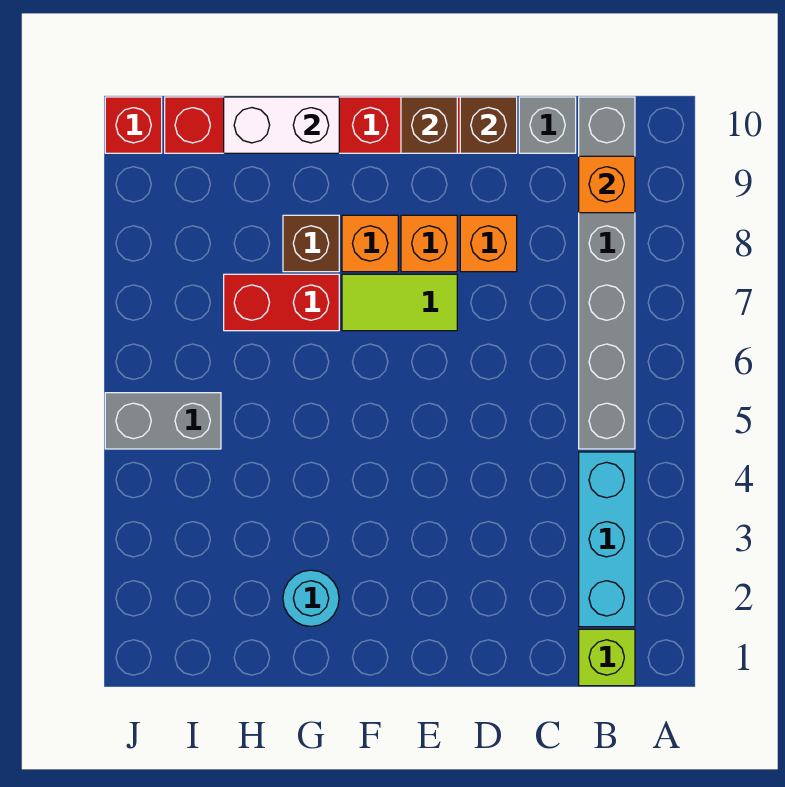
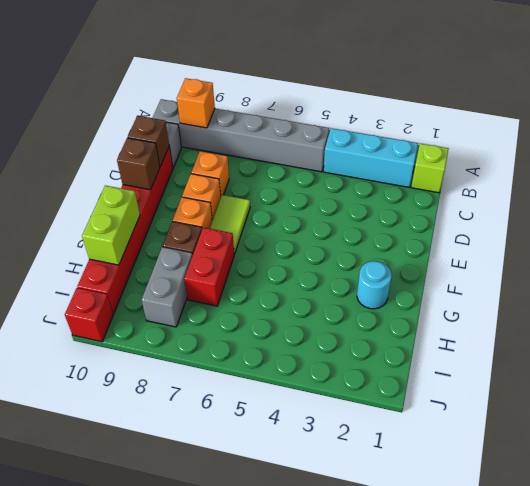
white brick G10:H10 level 2 -> lime brick G10:H10 level 2
grey brick I5:J5 level 1 -> grey brick H8:I8 level 1

